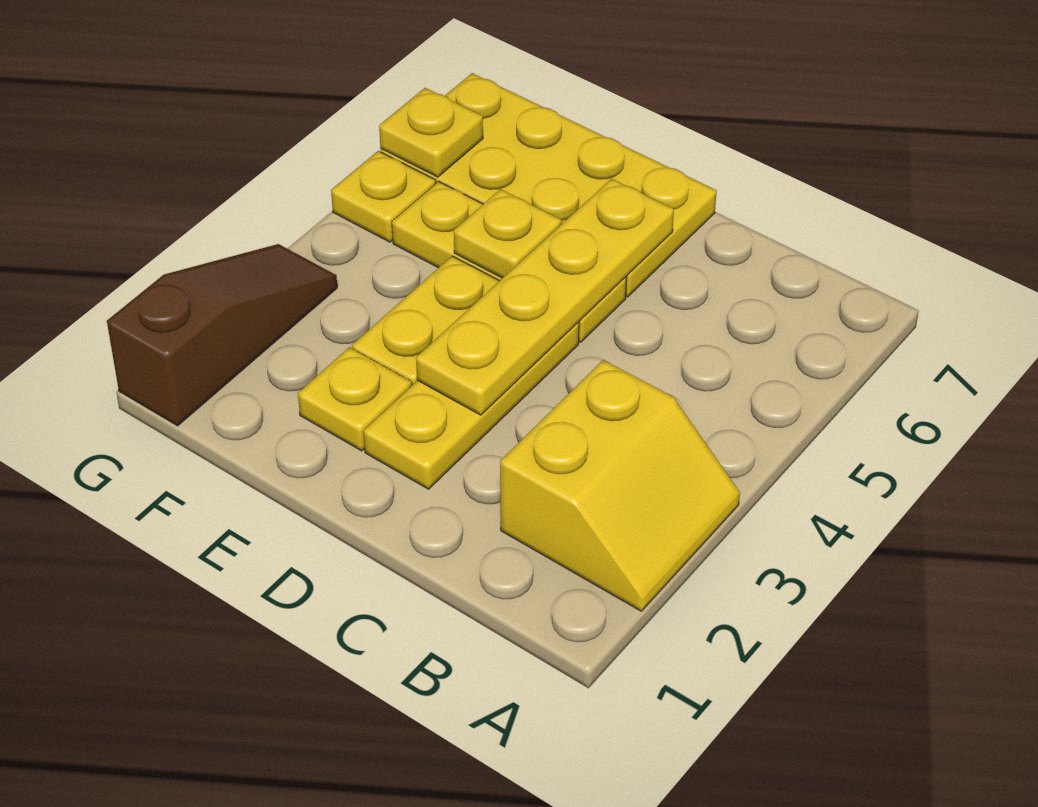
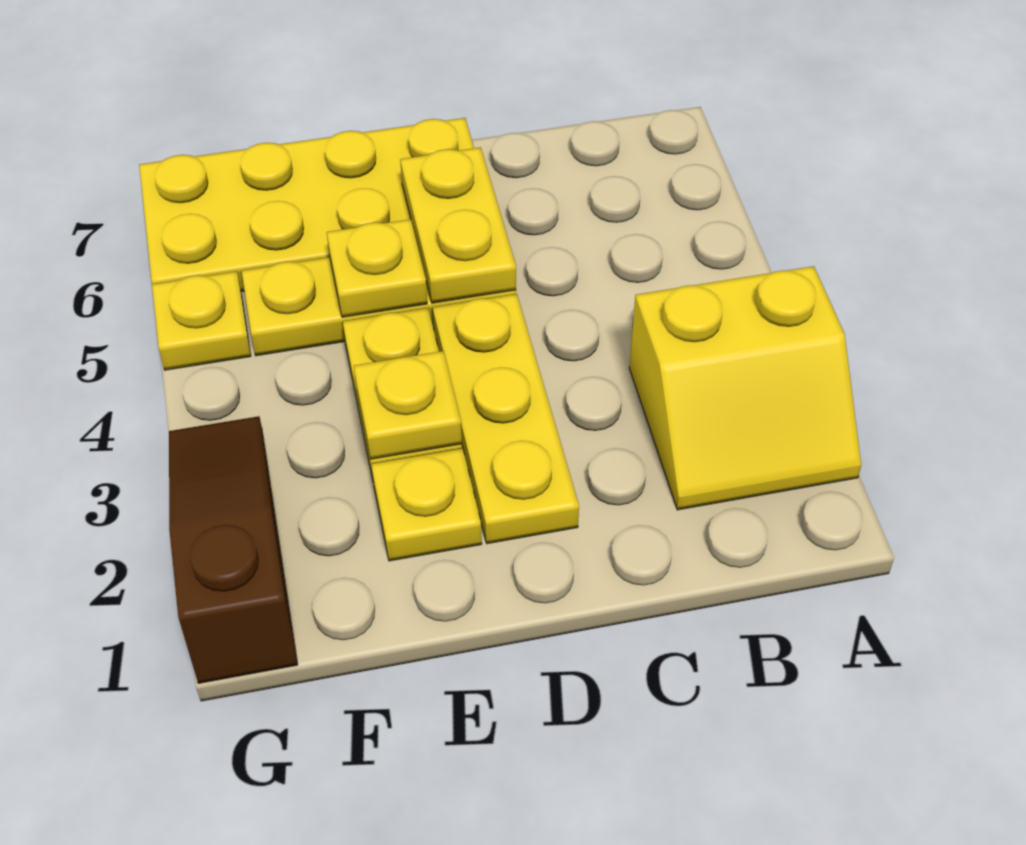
yellow slope A2:B3 level 1 top B -> yellow slope A2:B3 level 1 top 3
yellow plate D3:D6 level 2 -> yellow plate D5:D6 level 2
yellow plate G6 level 2 -> yellow plate E3 level 2

